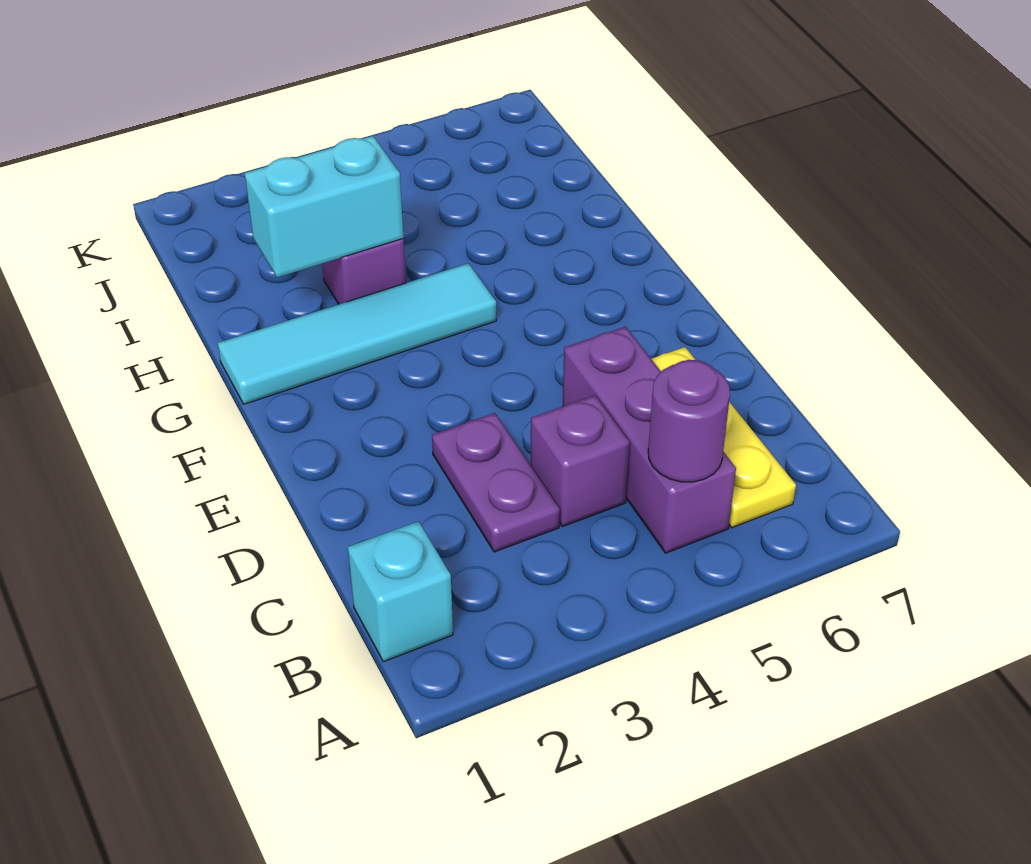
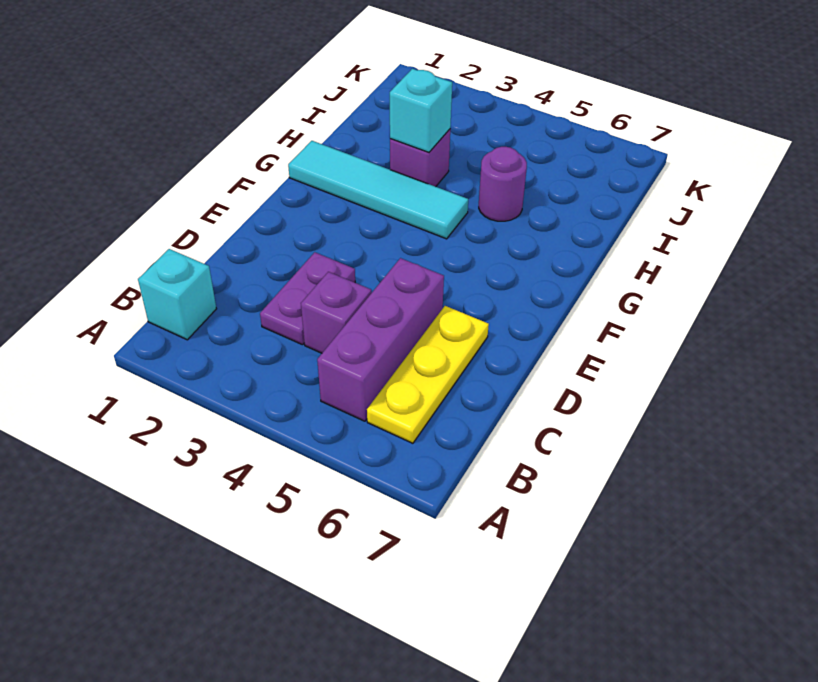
purple round brick B5 level 2 -> purple round brick H5 level 1
cyan brick H2:H3 level 2 -> cyan brick H3 level 2

